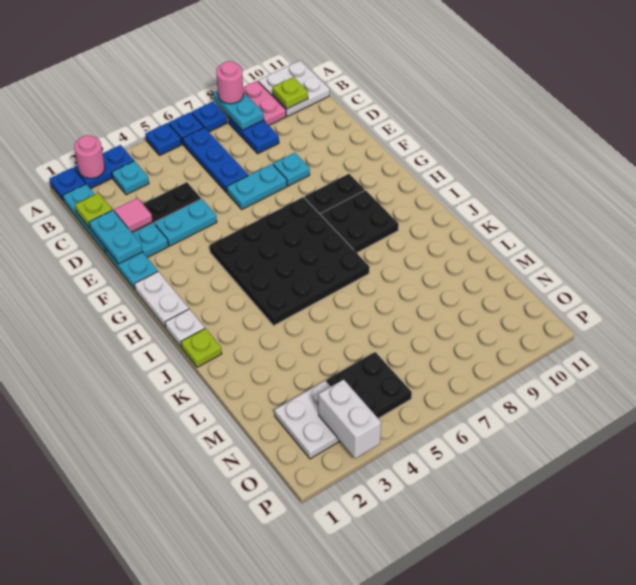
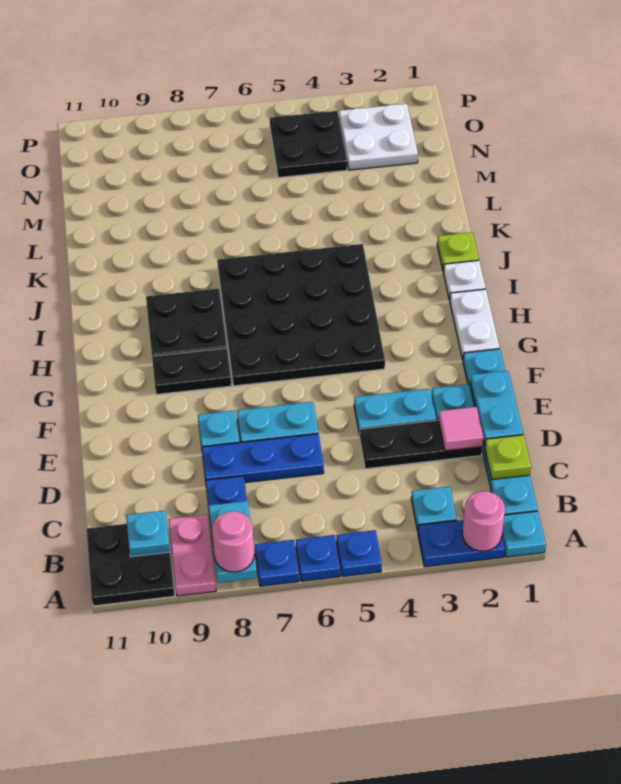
blue plate A1 level 1 -> cyan plate A1 level 1
white plate A10:B11 level 1 -> black plate A10:B11 level 1
blue plate B6:D6 level 1 -> blue plate D6:D8 level 1
lime plate B10 level 2 -> cyan plate B10 level 2
white brick O3:P3 level 2 -> none

